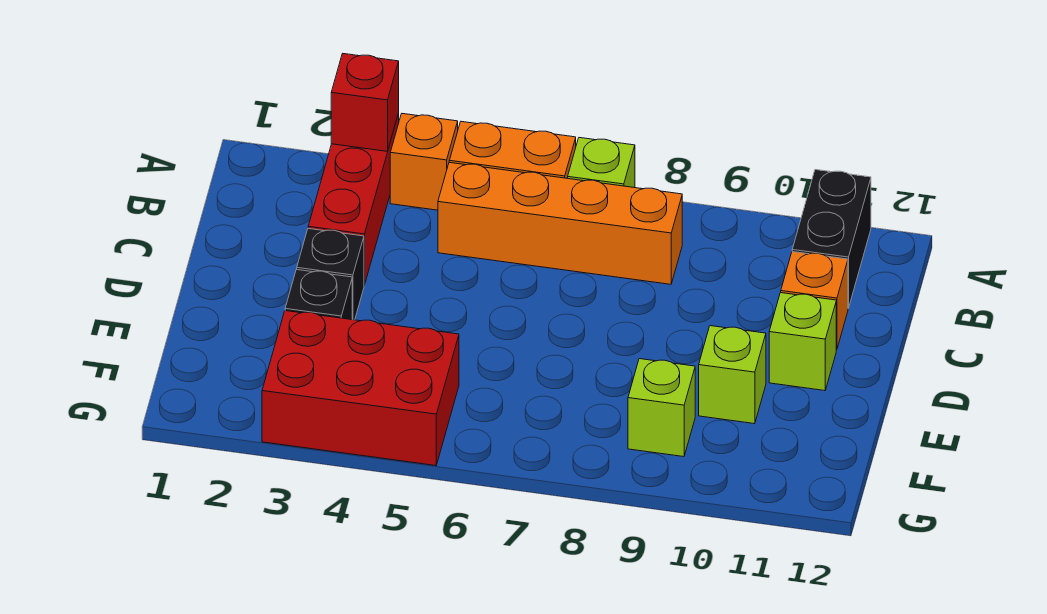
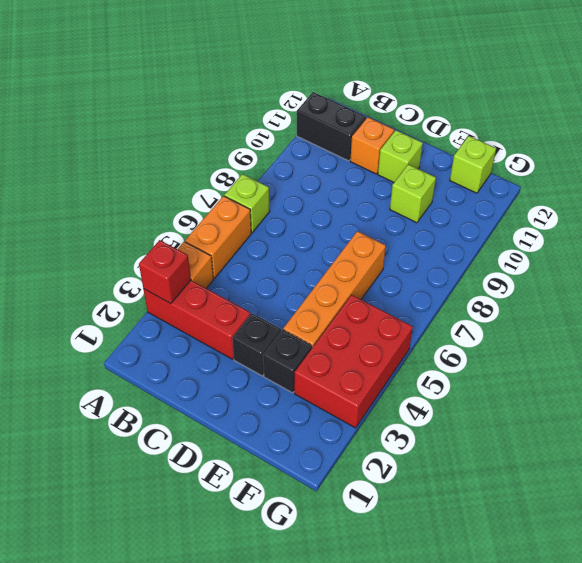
orange brick B5:B8 level 1 -> orange brick E4:E7 level 1
lime brick F9 level 1 -> lime brick F12 level 1

